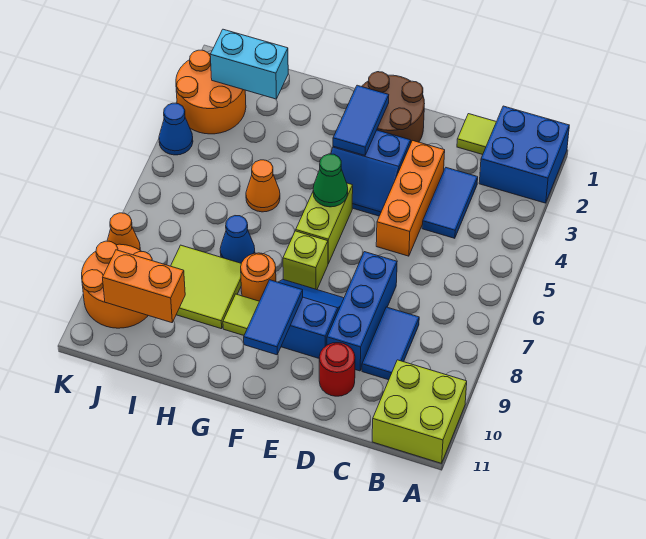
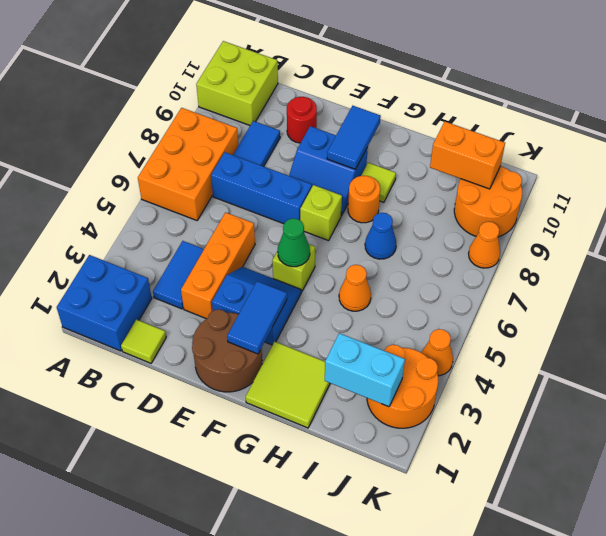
none -> orange brick A6:B8 level 1
blue brick D7:D9 level 1 -> blue brick C7:E7 level 1
lime brick F5:F6 level 1 -> lime brick F5 level 1
lime tile H8:I9 level 1 -> lime tile G1:H2 level 1
blue cone K4 level 1 -> orange cone K4 level 1

